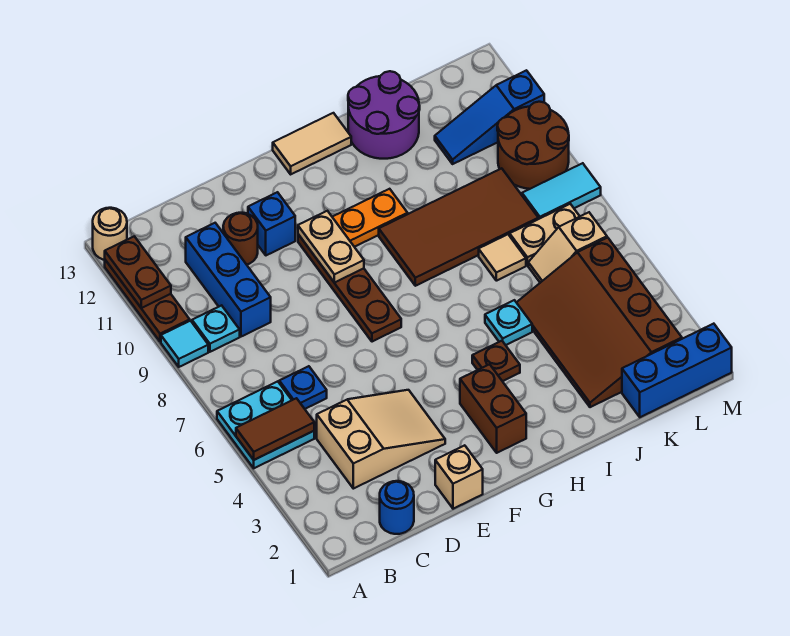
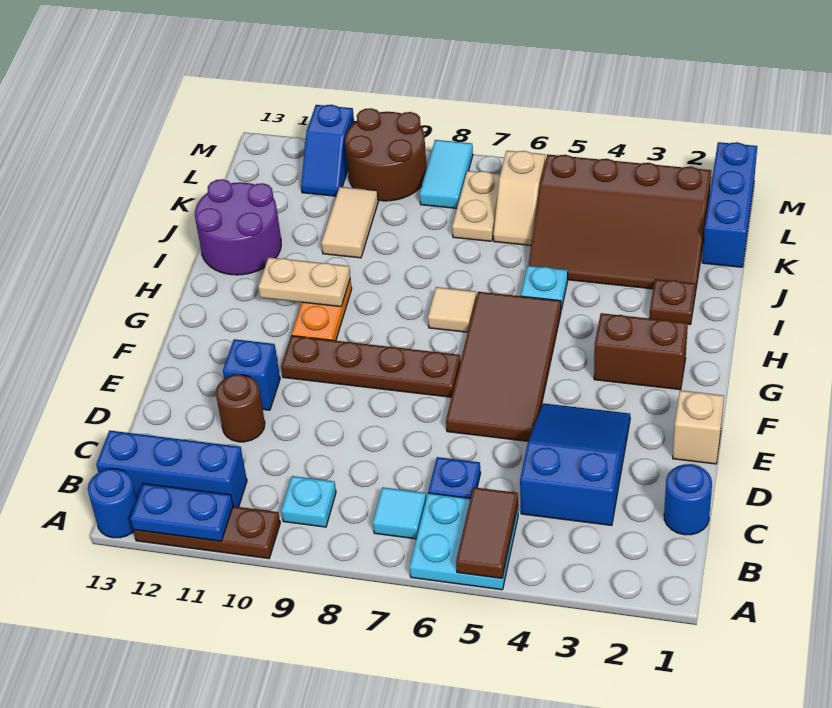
cyan tile A9 level 1 -> cyan tile B7 level 1
brown plate A11:A12 level 2 -> blue plate A11:A12 level 2
tan round brick A13 level 1 -> blue round brick A13 level 1
tan slope C3:E4 level 1 top C -> blue slope C3:E4 level 1 top C
blue brick C9:C11 level 1 -> blue brick B11:B13 level 1
tan plate F9:F10 level 2 -> tan plate H10:H11 level 2
tan tile G13:H13 level 1 -> tan tile J10:K10 level 1
brown plate H4 level 1 -> brown plate I2 level 1
brown tile H8:K9 level 1 -> brown tile E5:H6 level 1
tan tile J7 level 1 -> tan tile H7 level 1
blue slope K11:M11 level 1 top M -> blue slope L11:M11 level 1 top M

